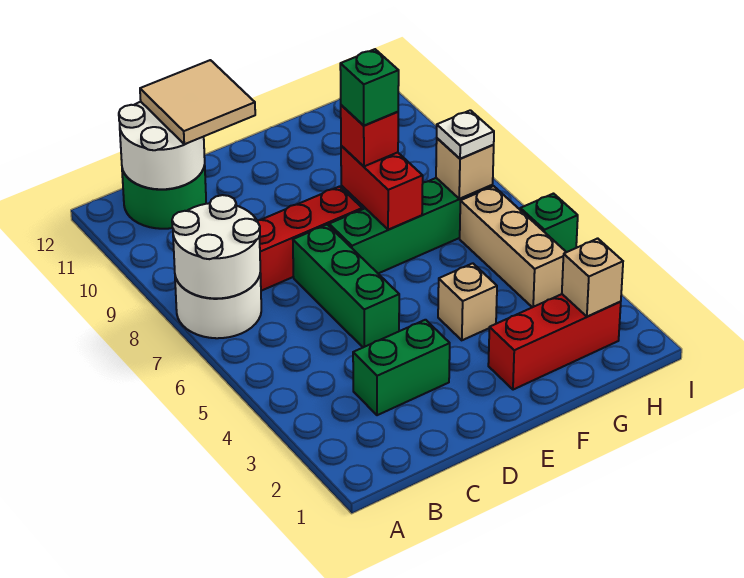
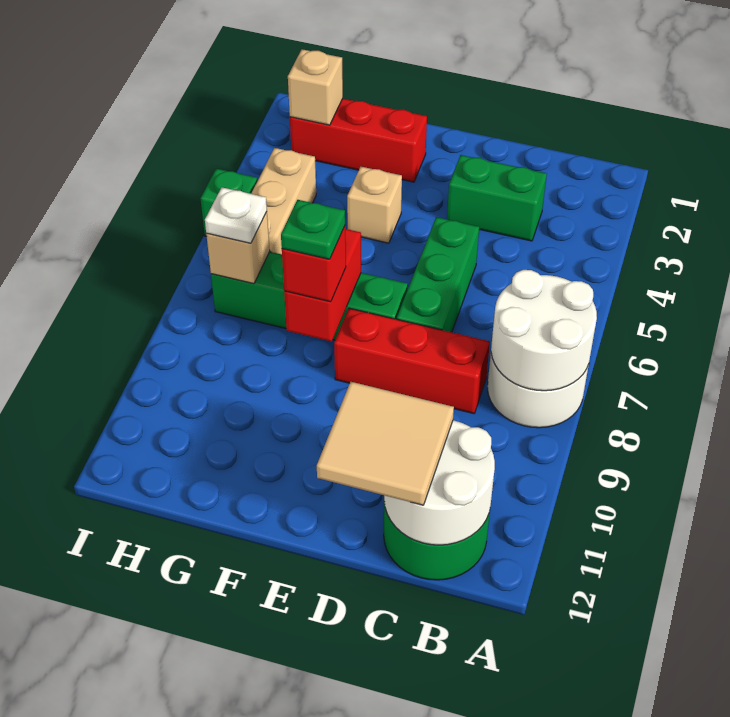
green brick F8 level 4 -> green plate F8 level 4

